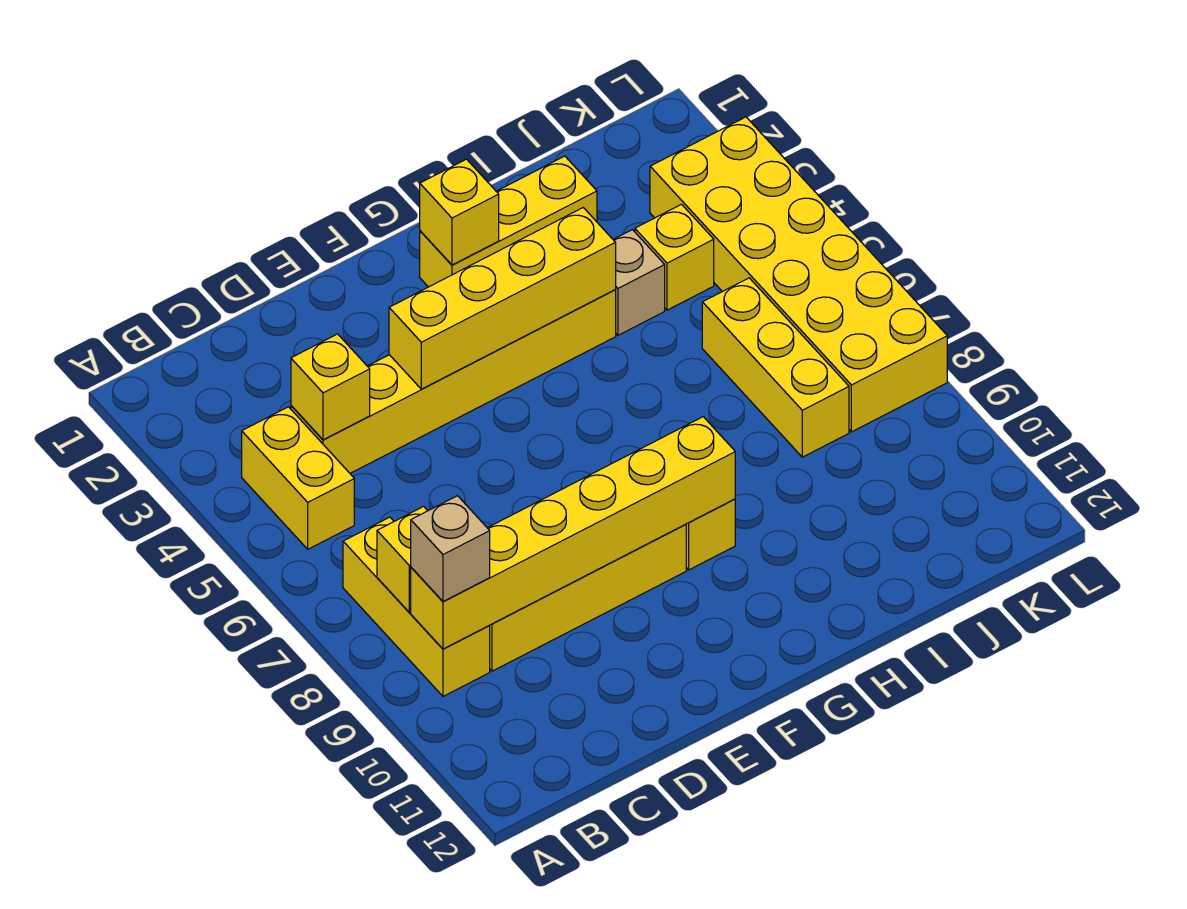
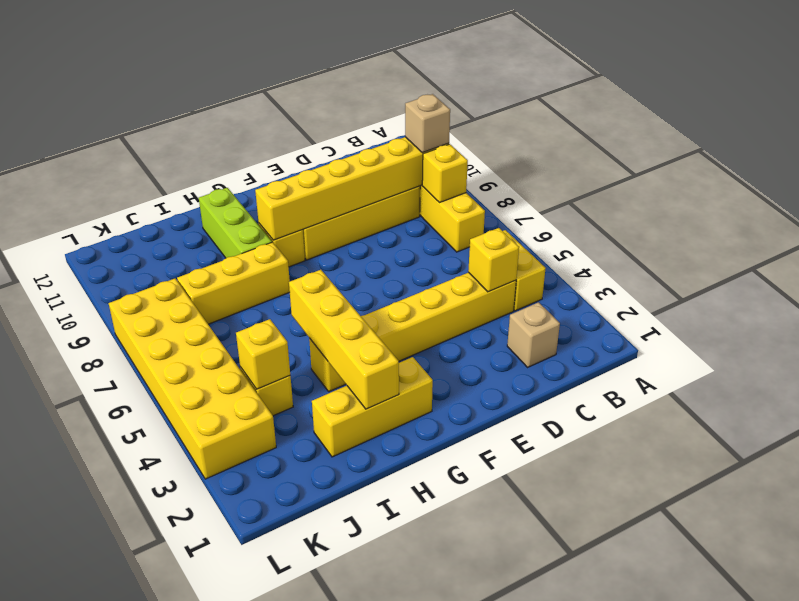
yellow brick E4:H4 level 2 -> yellow brick H2:H5 level 2
yellow brick G2 level 2 -> yellow brick J4 level 2
none -> lime brick H9:H11 level 1
tan brick I4 level 1 -> tan brick C2 level 1
yellow brick J6:J8 level 1 -> yellow brick H8:J8 level 1

